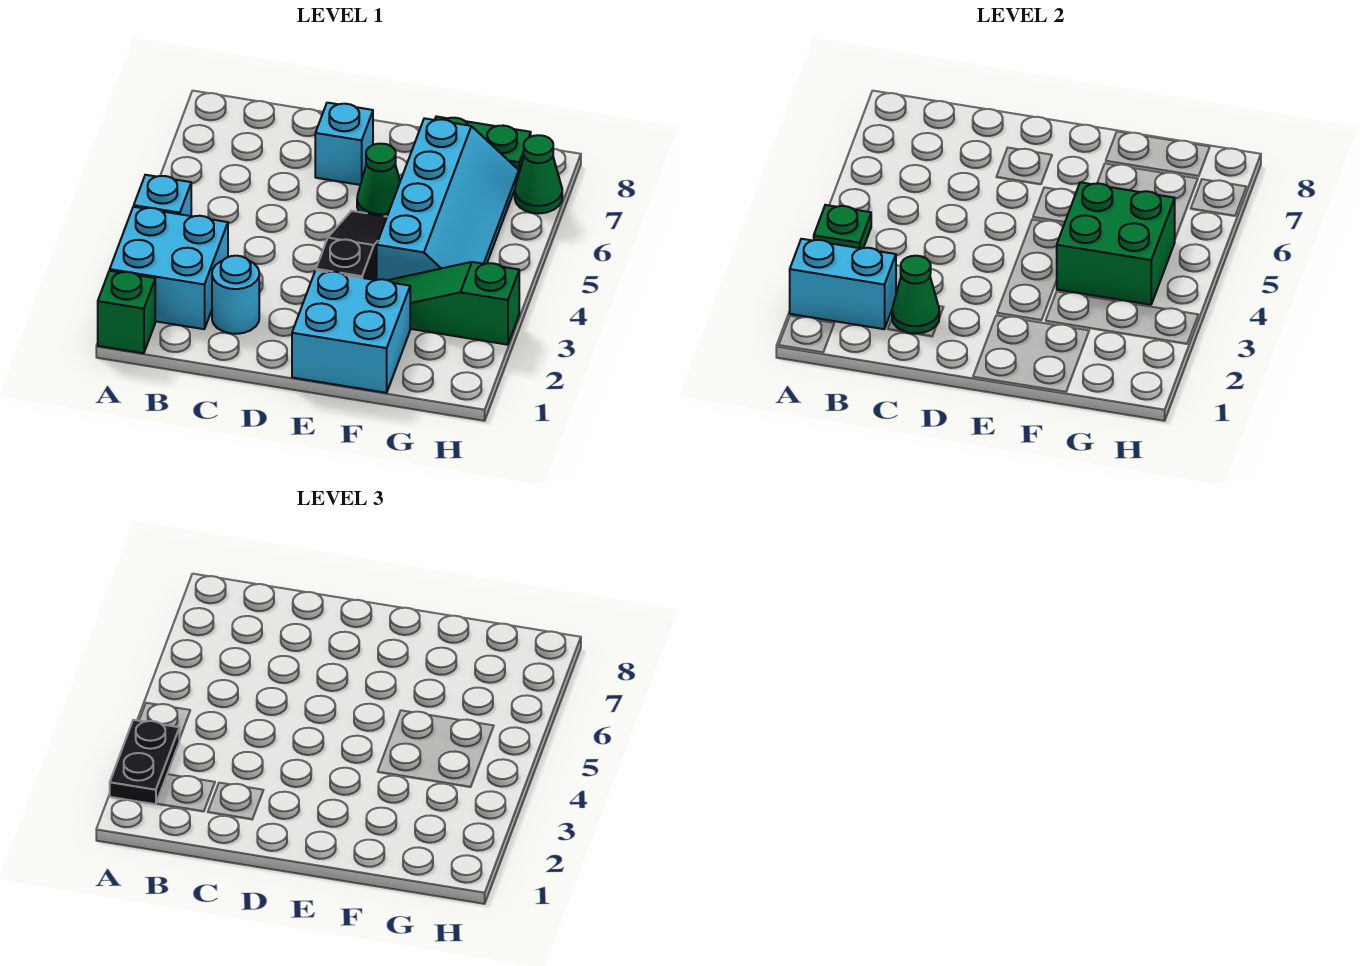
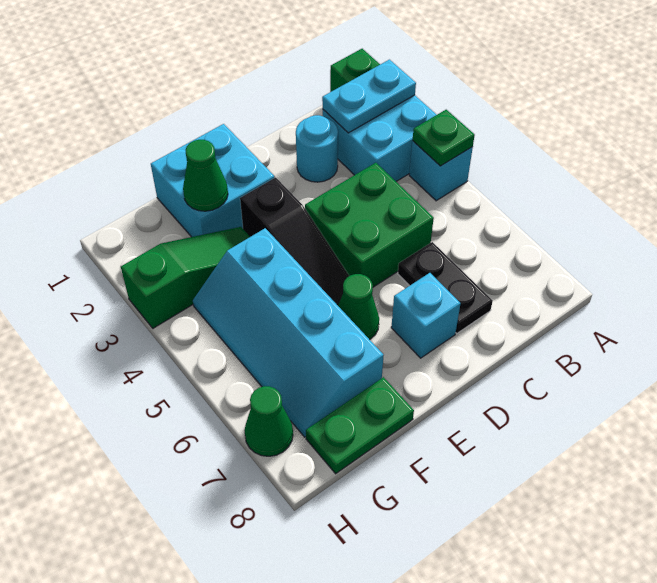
cyan brick A2:B2 level 2 -> cyan plate A2:B2 level 2
black plate A2:A3 level 3 -> black plate C6:C7 level 1
green cone C2 level 2 -> green cone F2 level 2
green brick F4:G5 level 2 -> green brick C4:D5 level 1

